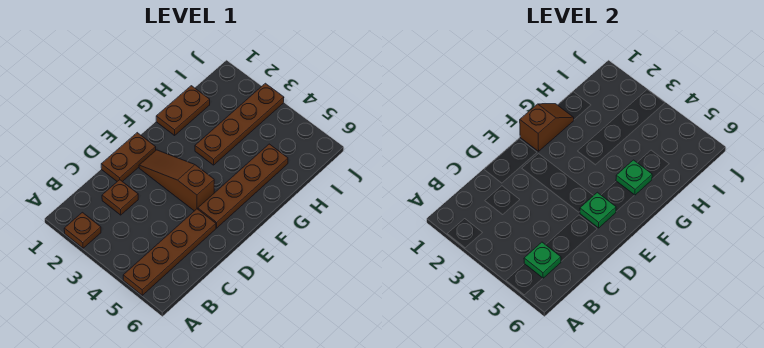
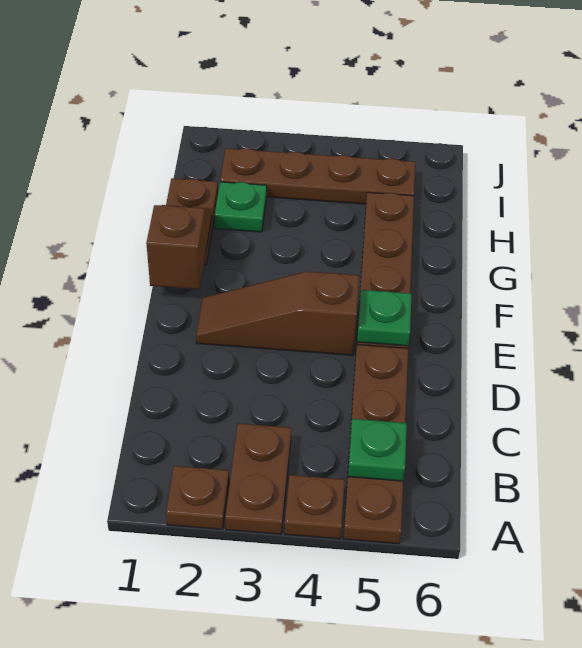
brown plate C2 level 1 -> brown plate A4 level 1
brown plate D1:E1 level 1 -> brown plate A3:B3 level 1
brown plate G3:J3 level 1 -> brown plate I2:I5 level 1
green plate G5 level 2 -> green plate H2 level 1

